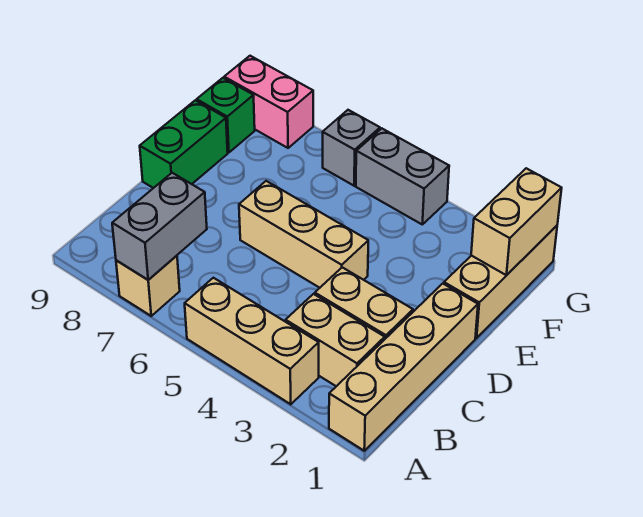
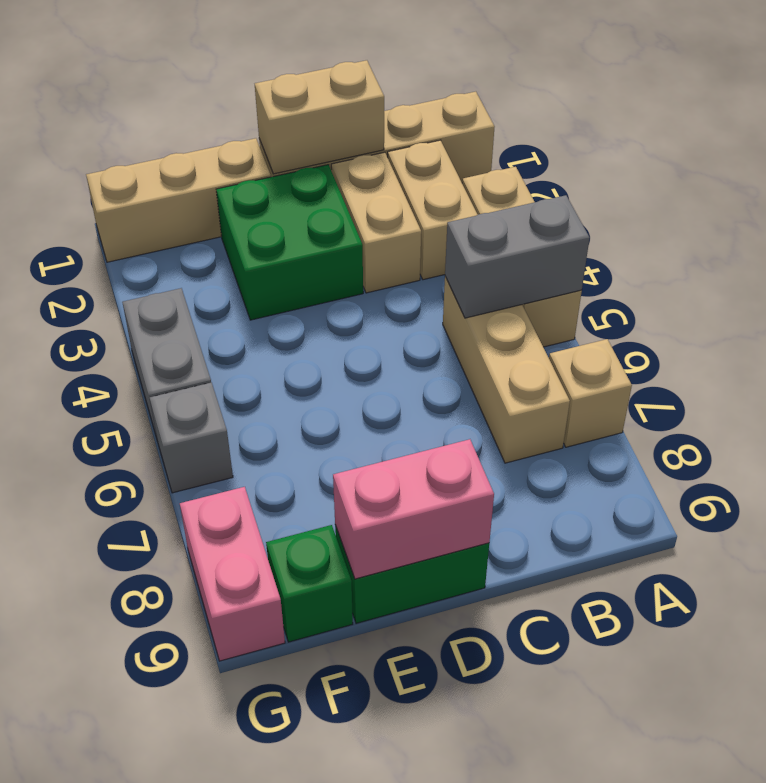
grey brick A7:B7 level 2 -> grey brick A5:B5 level 2
none -> green brick D2:E3 level 1
tan brick D4:D6 level 1 -> tan brick B5:B7 level 1
none -> pink brick D9:E9 level 2
tan brick F1:G1 level 2 -> tan brick C1:D1 level 2

